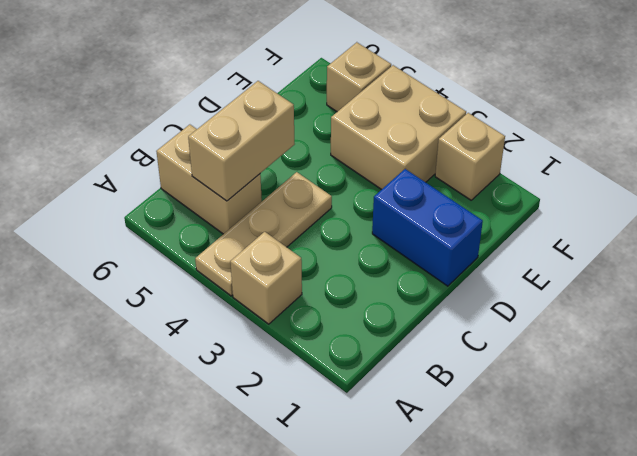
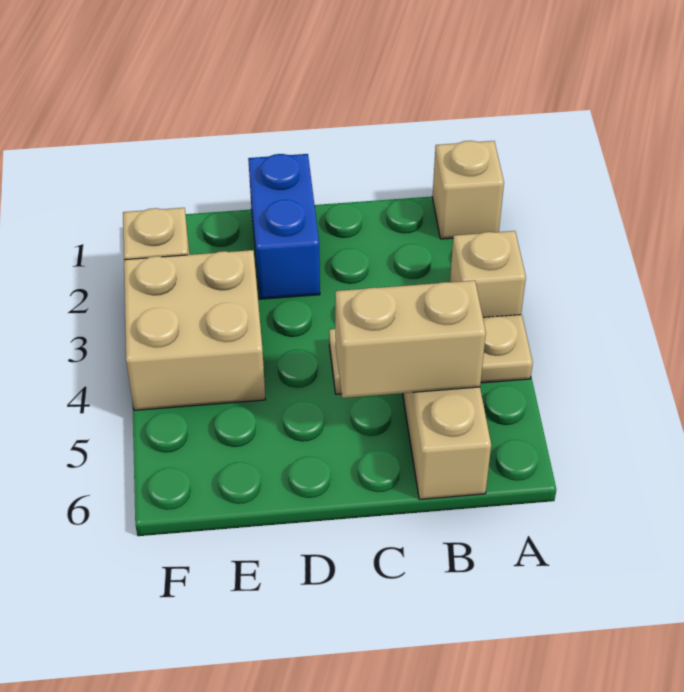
tan brick F5 level 1 -> tan brick A1 level 1

